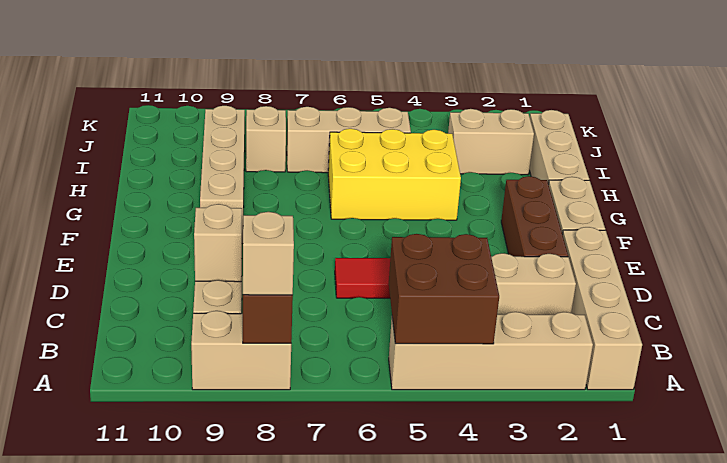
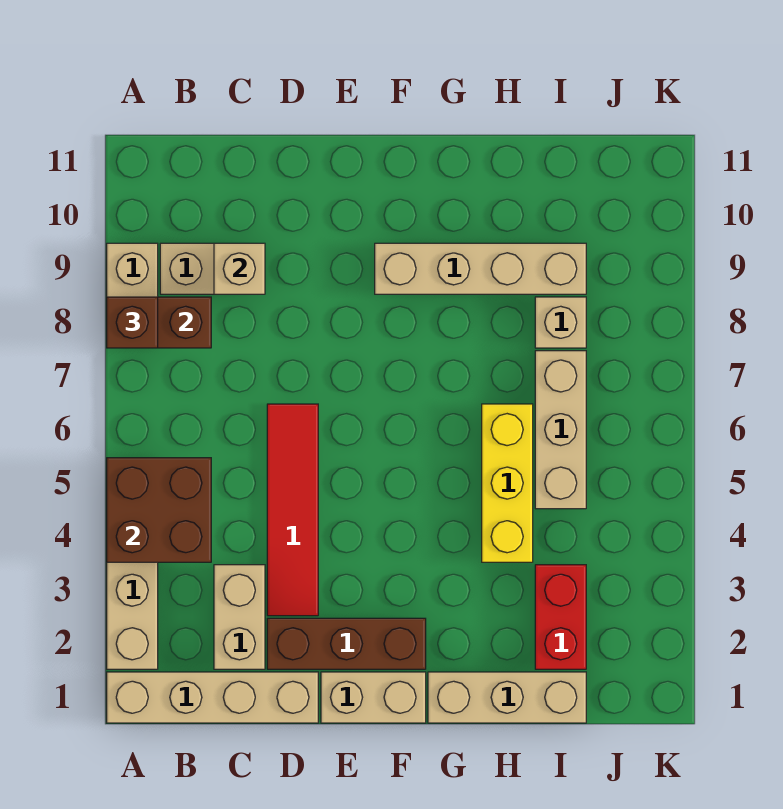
tan brick A8 level 3 -> brown brick A8 level 3
yellow brick G4:H6 level 1 -> yellow brick H4:H6 level 1
tan brick I2:I3 level 1 -> red brick I2:I3 level 1

